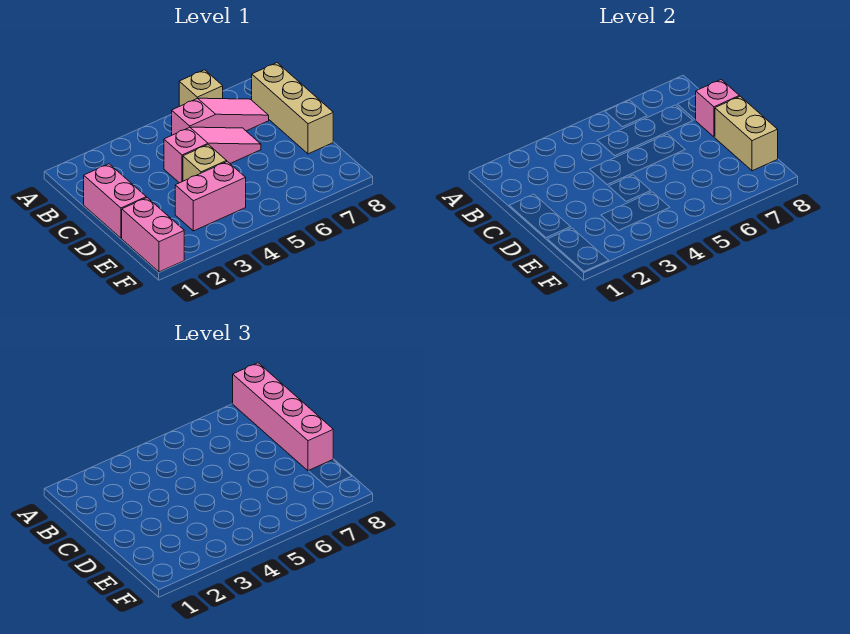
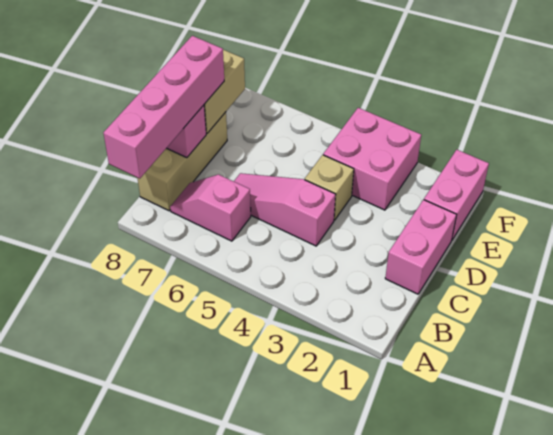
tan brick A6 level 1 -> none
pink slope B5:B7 level 1 top 5 -> pink slope B6:B7 level 1 top 6
pink brick E3:E4 level 1 -> pink brick E3:F4 level 1

